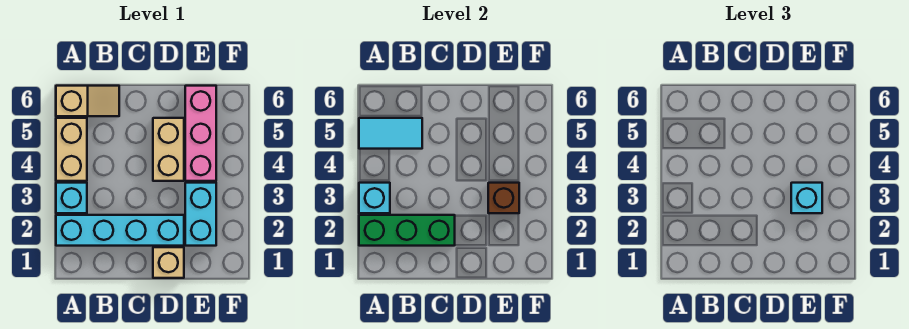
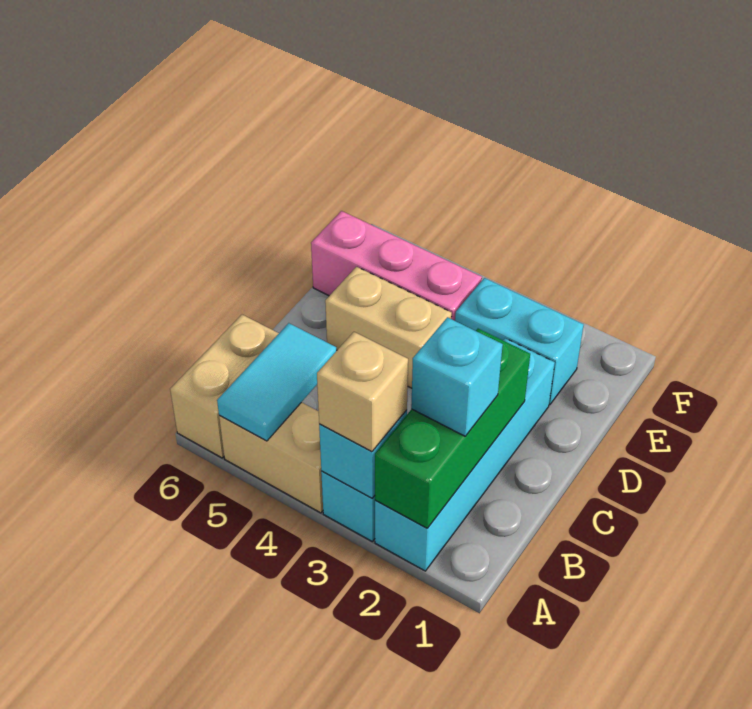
tan slope A6:B6 level 1 top A -> tan brick A6:B6 level 1
tan brick D1 level 1 -> tan brick A3 level 3
brown brick E3 level 2 -> none
cyan brick E3 level 3 -> cyan brick B2 level 3

